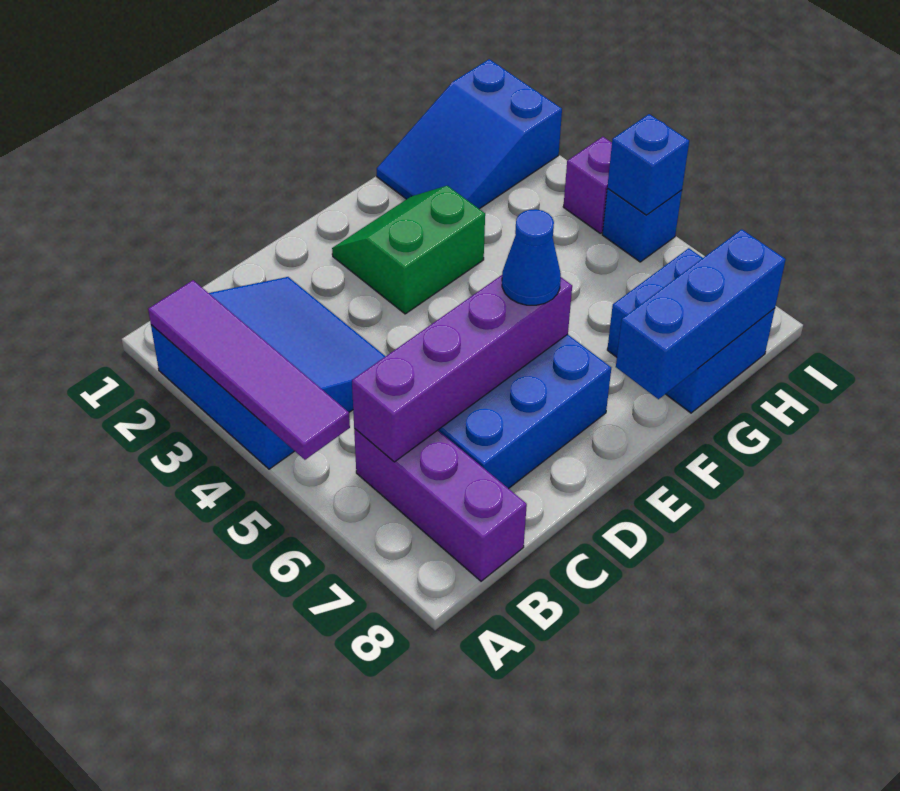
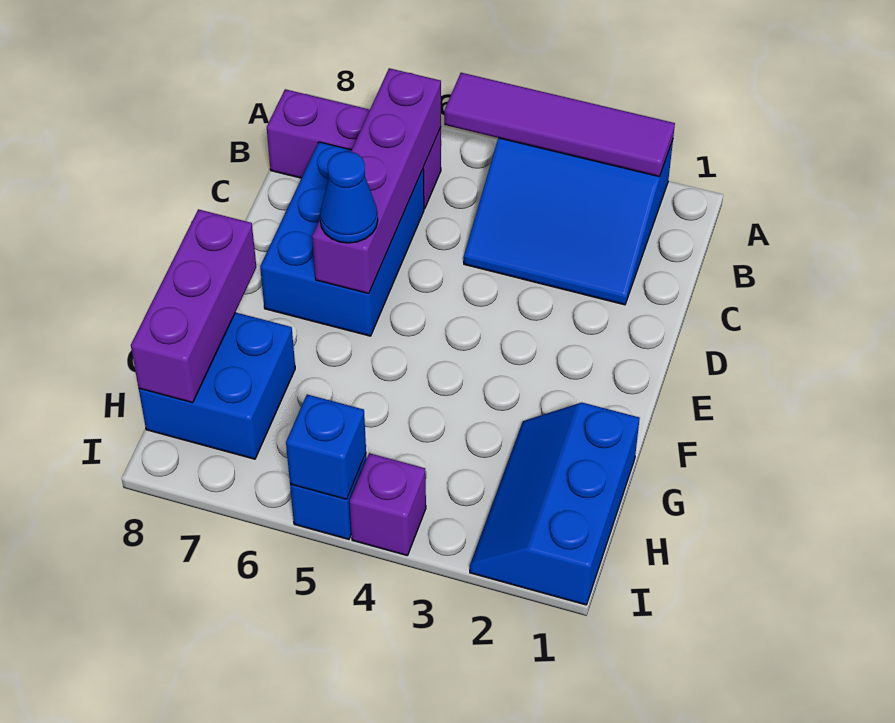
green slope E2:F3 level 1 top 3 -> none
blue brick F8:H8 level 2 -> purple brick F8:H8 level 2
blue slope G1:I2 level 1 top I -> blue slope G1:I2 level 1 top 1

